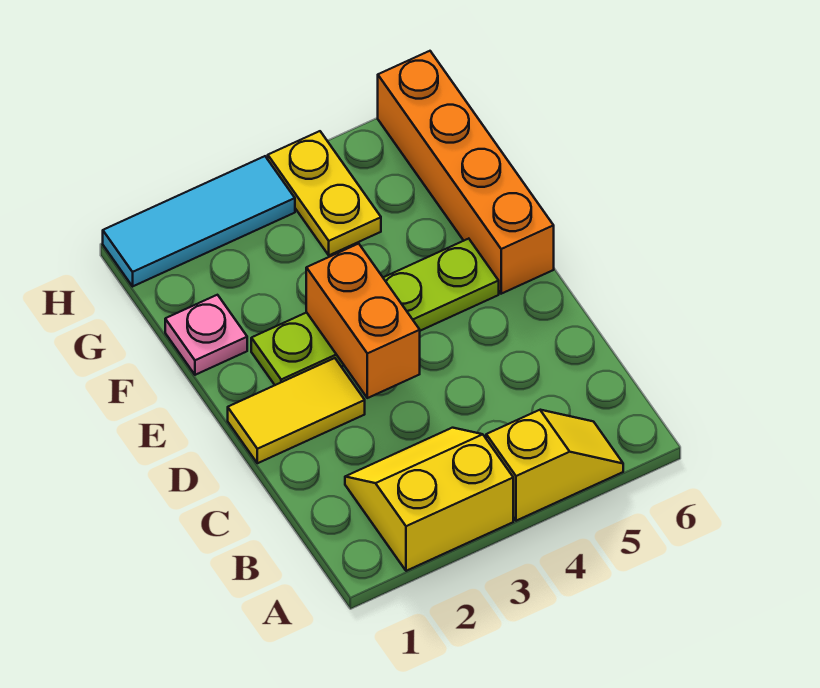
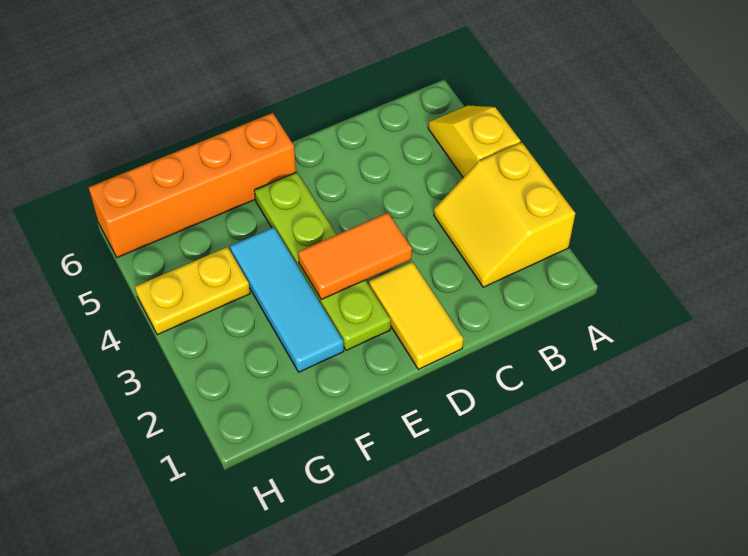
orange brick D3:E3 level 2 -> orange tile D3:E3 level 2
pink plate F1 level 1 -> none
cyan tile H1:H3 level 1 -> cyan tile F2:F4 level 1

